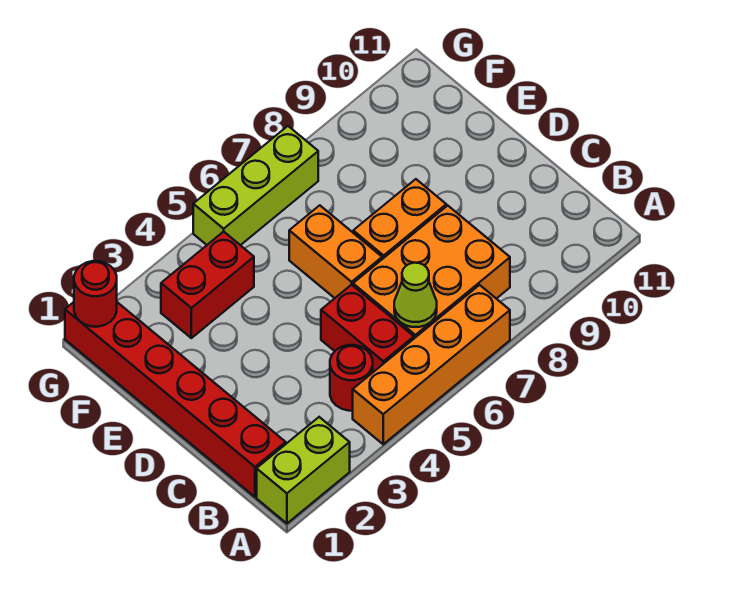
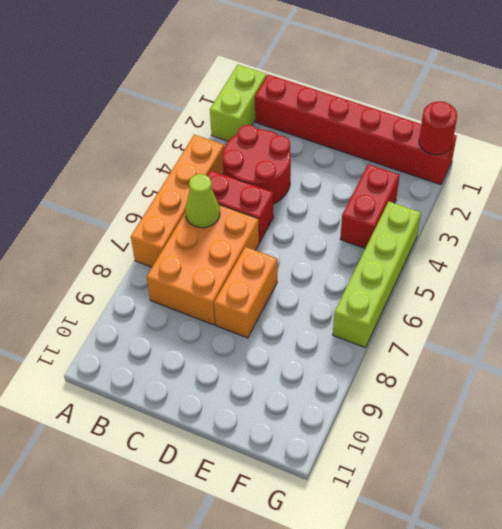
red round brick B4 level 1 -> red round brick B3:C4 level 1
orange brick D6:E6 level 1 -> none
lime brick G5:G7 level 1 -> lime brick G4:G7 level 1

